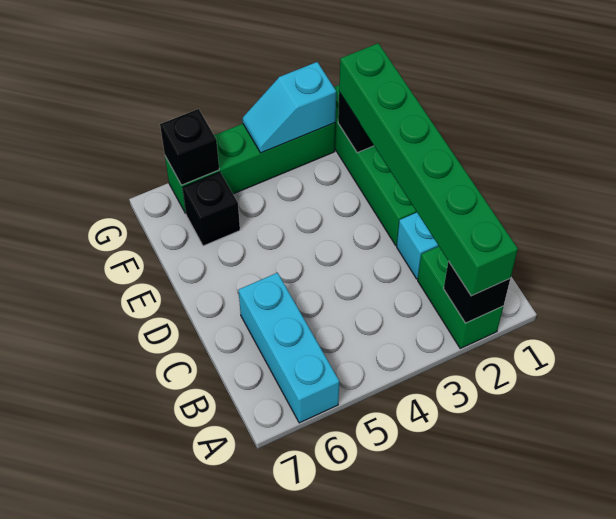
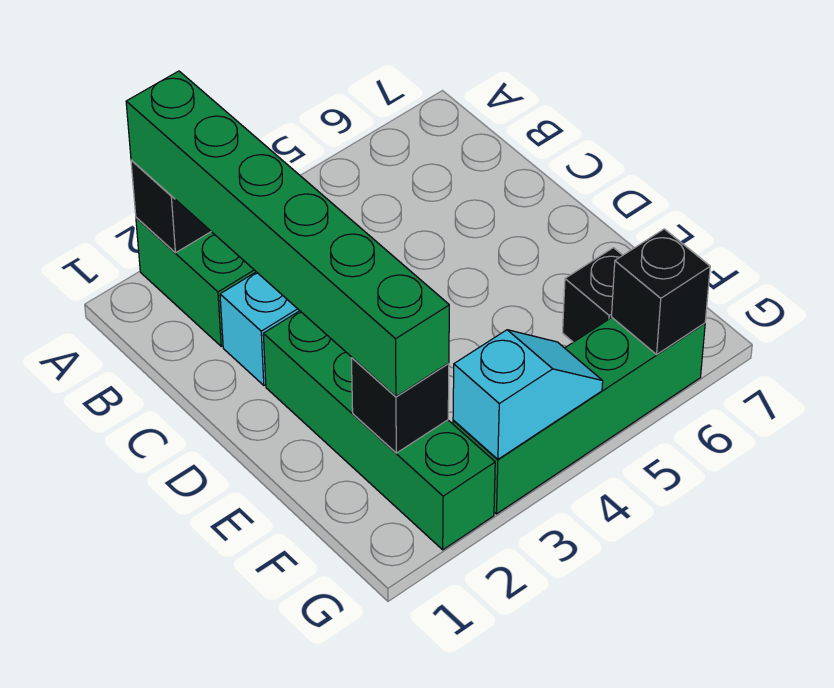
cyan brick A6:C6 level 1 -> none

